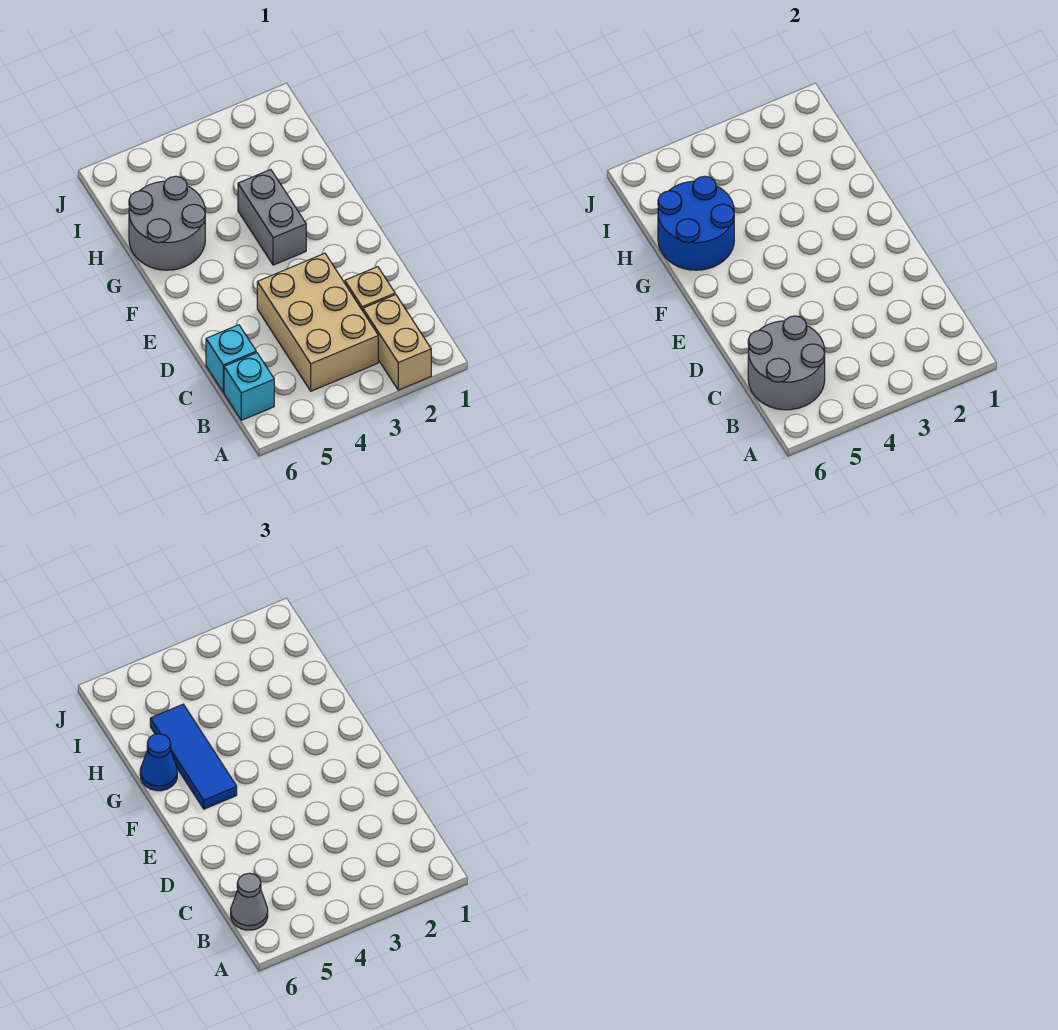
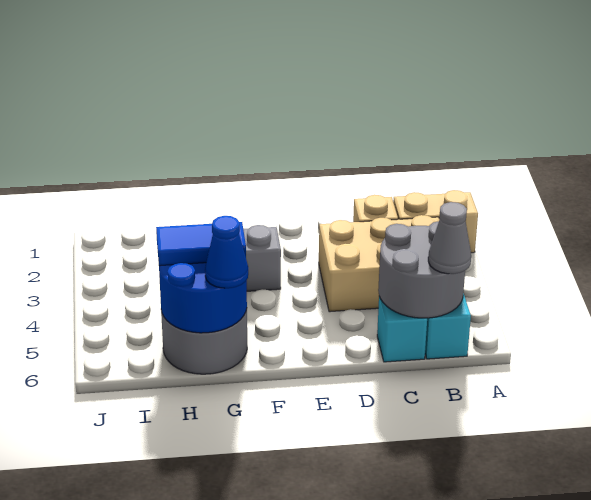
blue tile F5:H5 level 3 -> blue tile G5:H5 level 3

